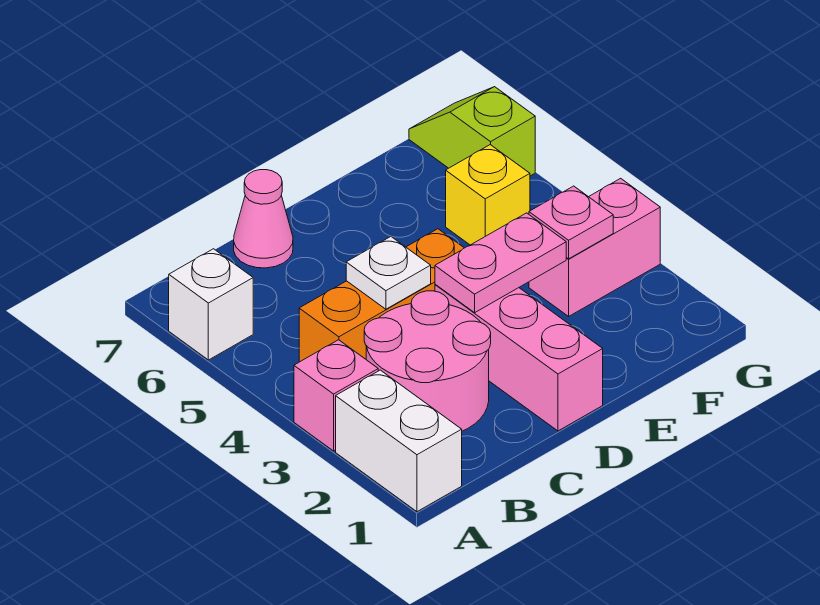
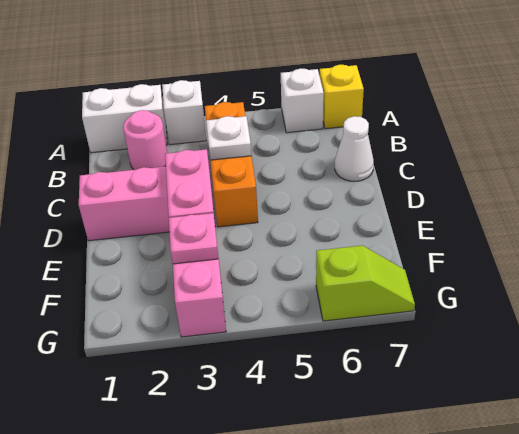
pink brick A3 level 1 -> white brick A3 level 1
pink round brick B2:C3 level 1 -> pink round brick B2 level 1
pink cone C7 level 1 -> white cone C7 level 1
yellow brick F5 level 1 -> yellow brick A7 level 1

